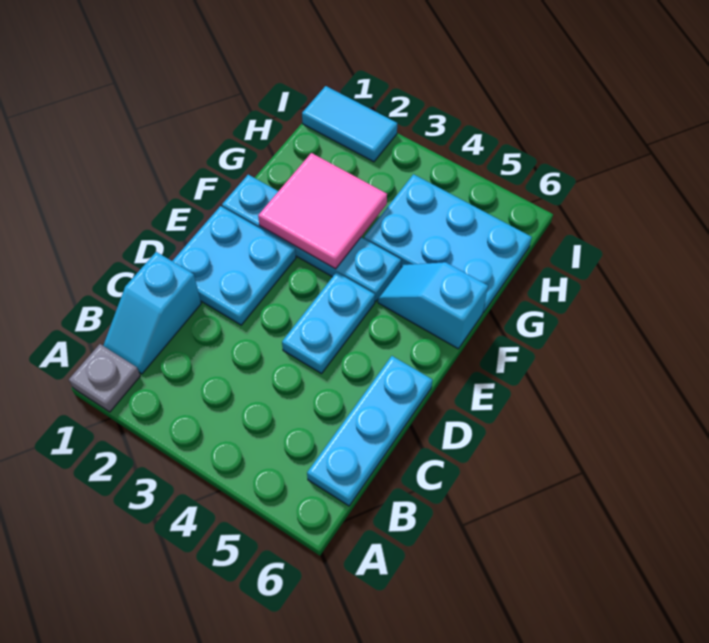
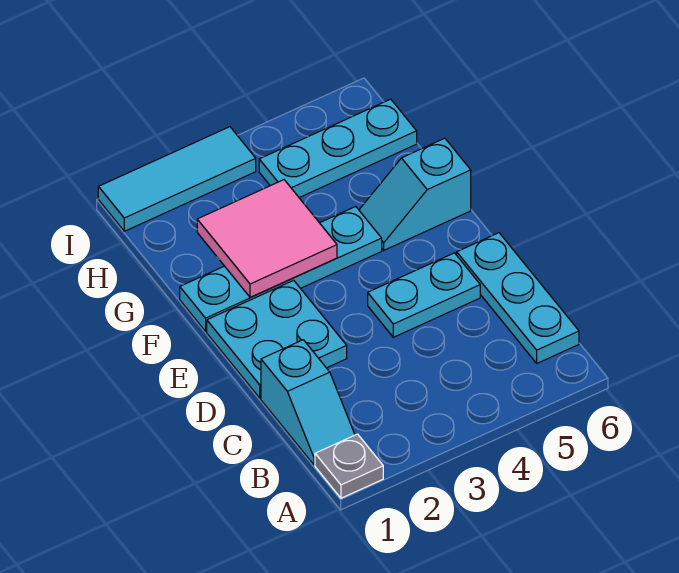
cyan plate D4:E4 level 1 -> cyan plate D4:D5 level 1
cyan plate G4:H6 level 1 -> cyan plate H4:H6 level 1
cyan tile I1:I2 level 1 -> cyan tile I1:I3 level 1

